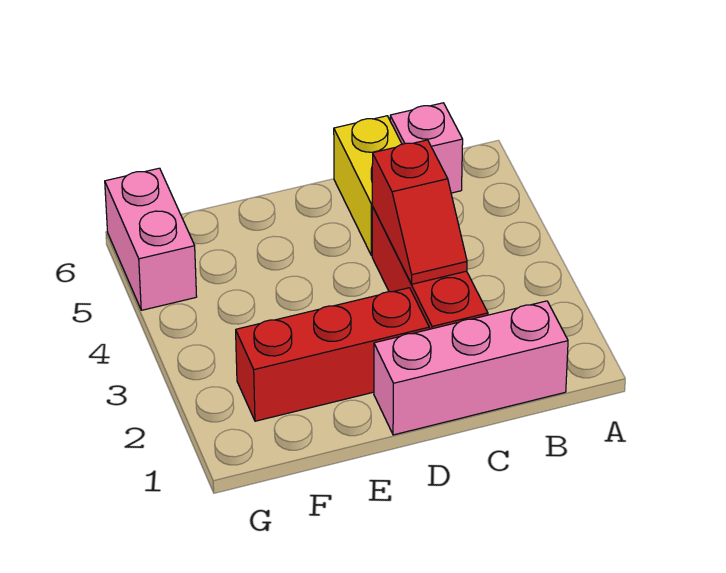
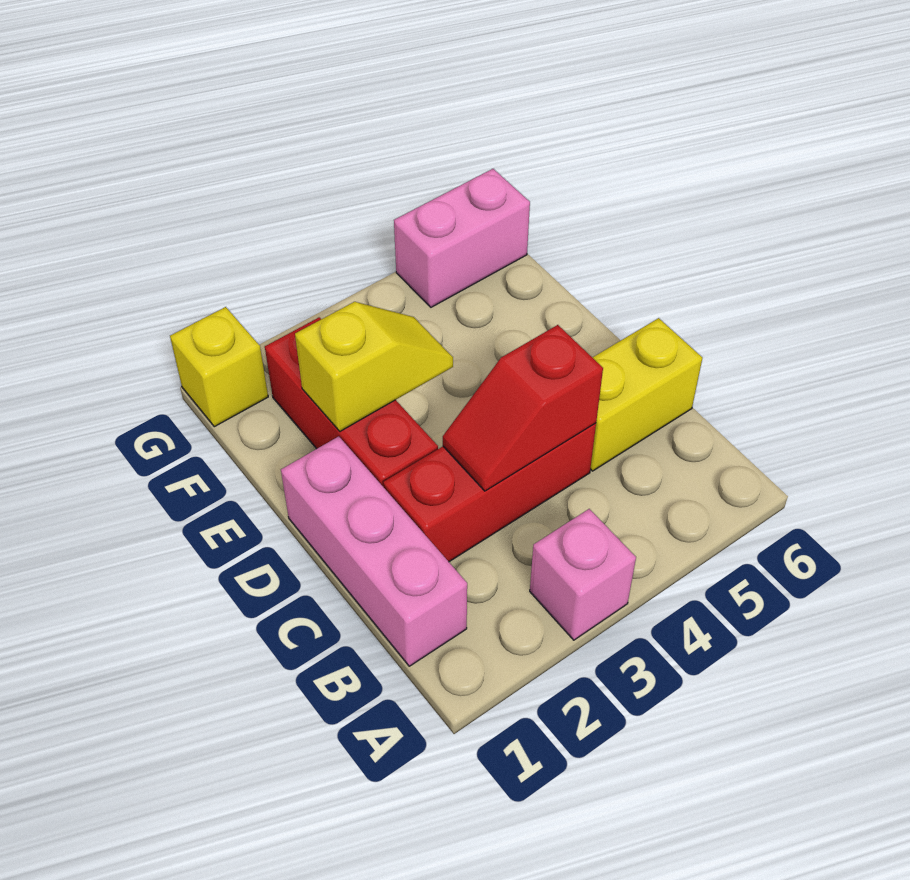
pink brick B6 level 1 -> pink brick A3 level 1
none -> yellow slope E2:E3 level 2 top 2
none -> yellow brick G1 level 1

